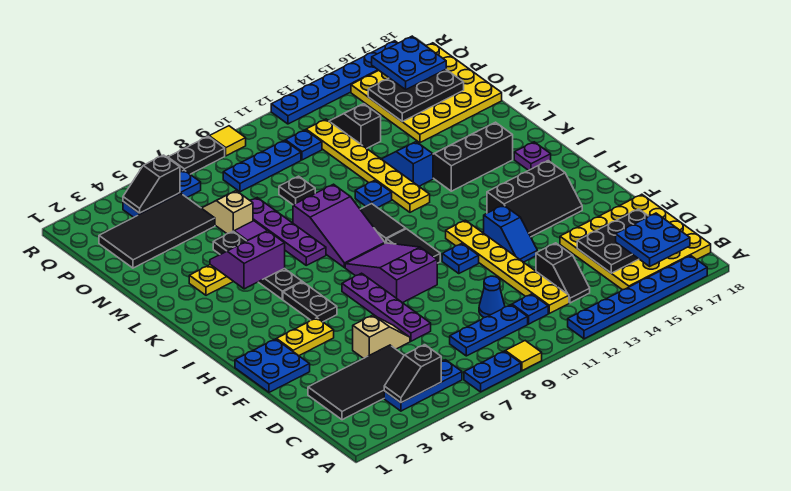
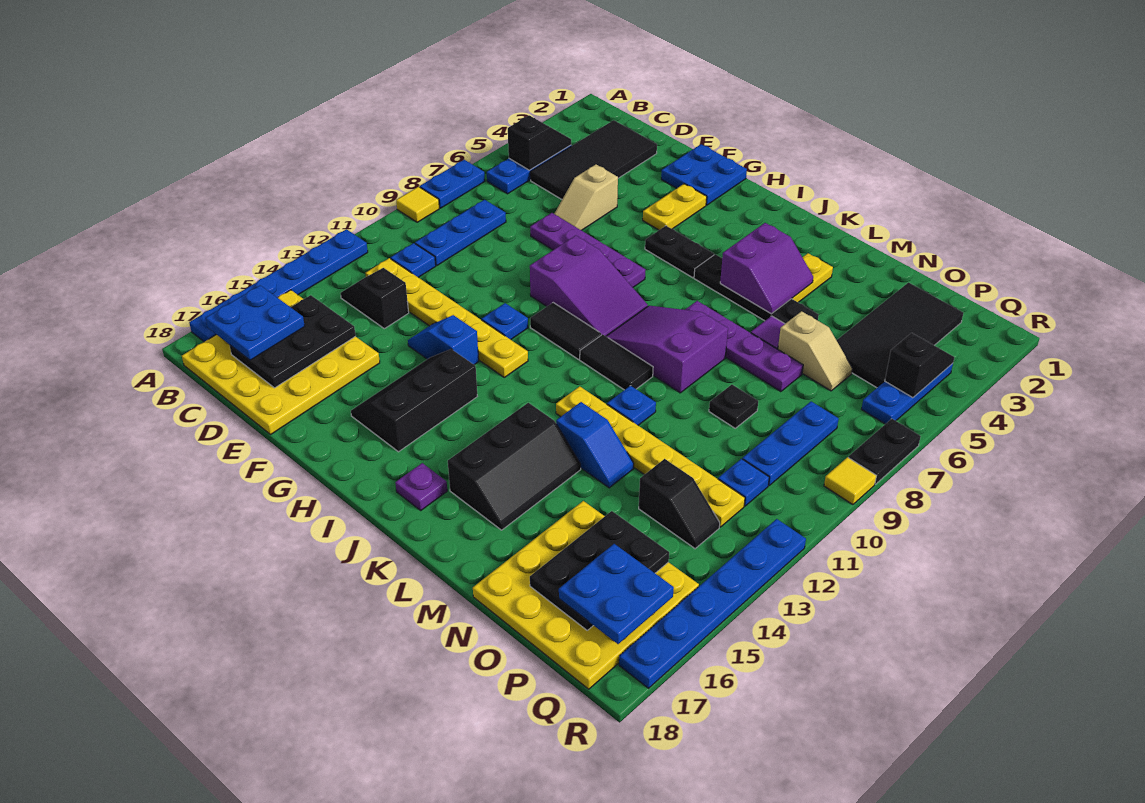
blue cone D10 level 1 -> none

